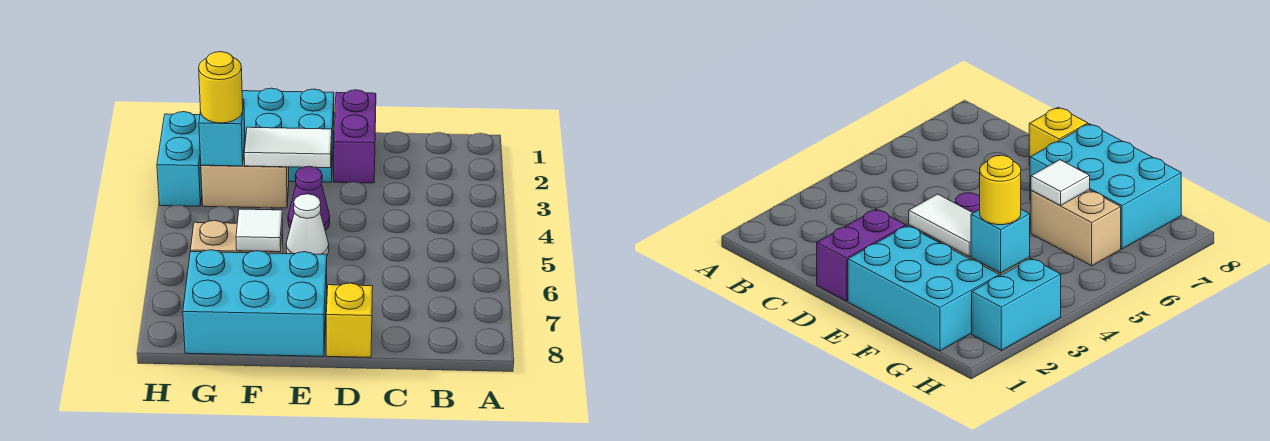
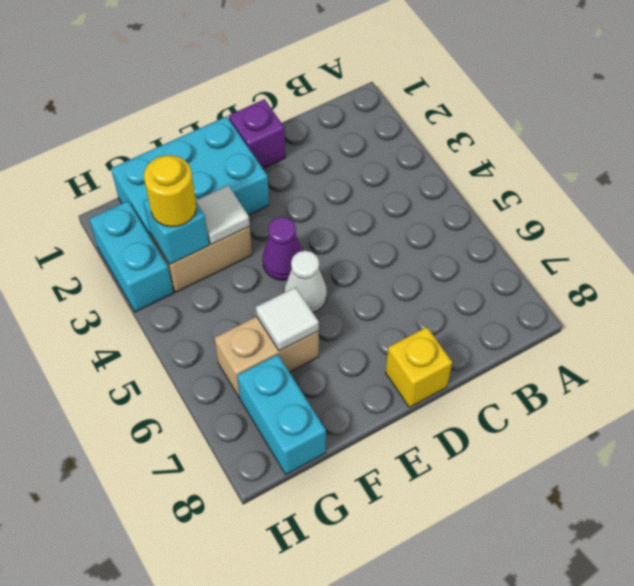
purple brick D1:D2 level 1 -> purple brick D1 level 1
white tile E3:F3 level 2 -> white tile F3 level 2
cyan brick E7:G8 level 1 -> cyan brick G7:G8 level 1

